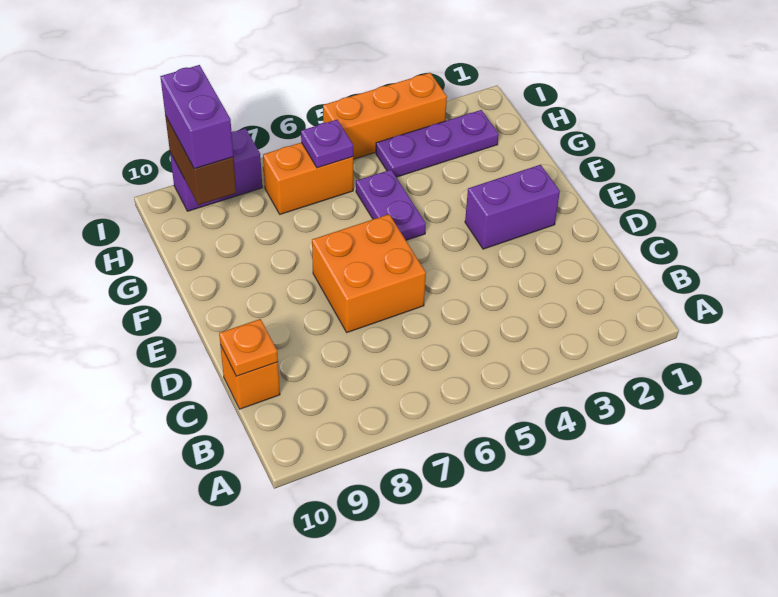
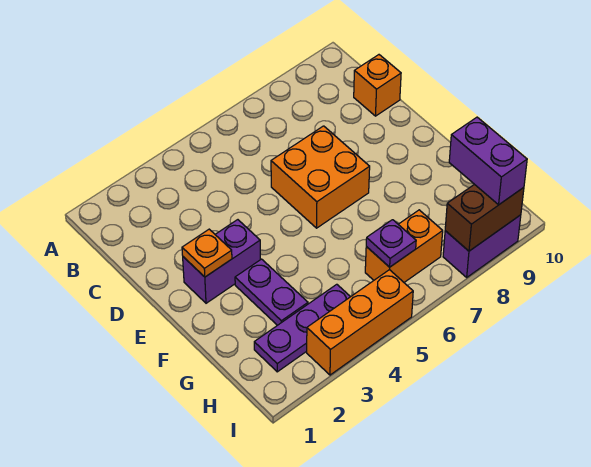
orange plate C10 level 2 -> orange plate E2 level 2
purple plate F5:G5 level 1 -> purple plate F3:G3 level 1
brown brick H9:I9 level 2 -> brown brick I8:I9 level 2

